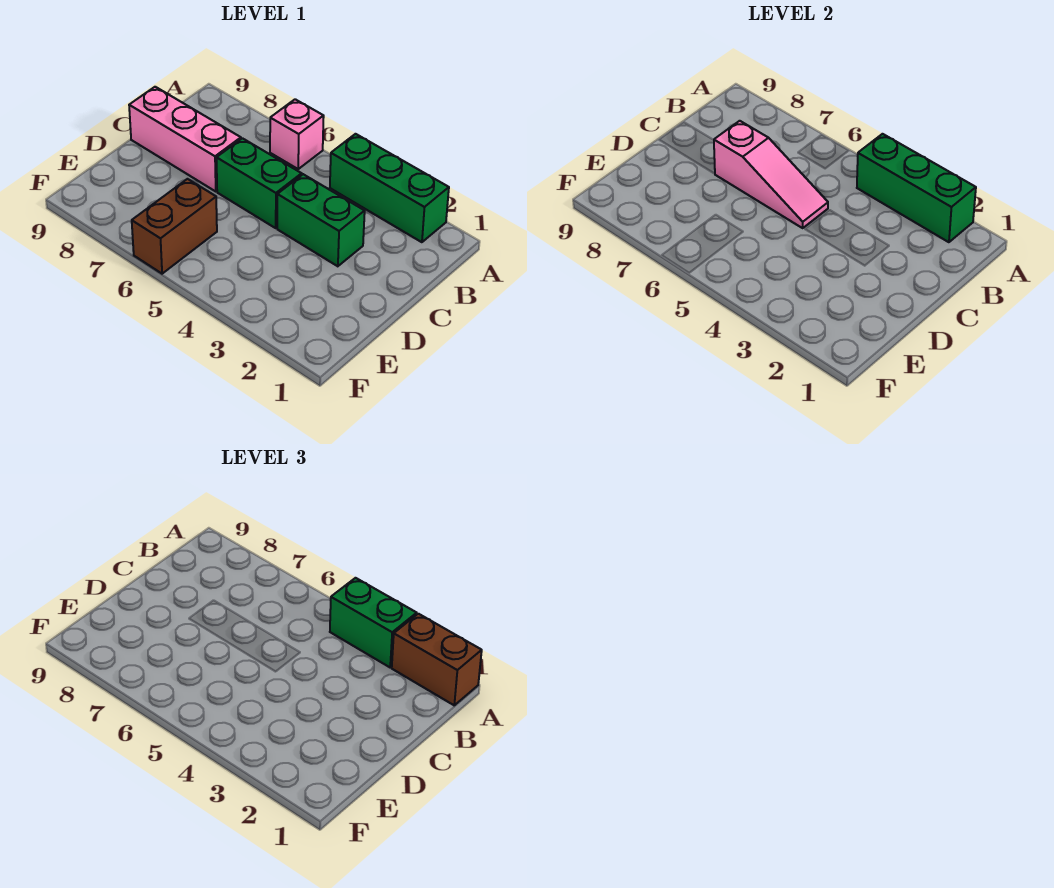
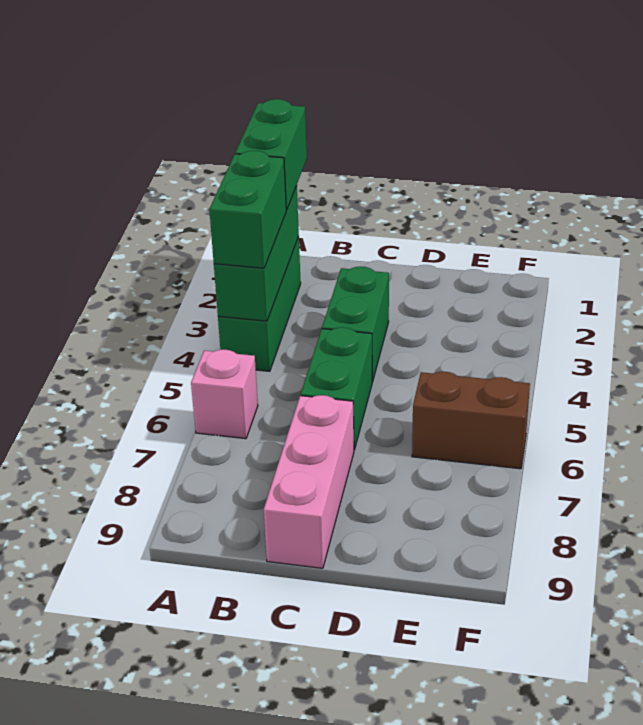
brown brick A1:A2 level 3 -> green brick A1:A2 level 3
pink slope C5:C7 level 2 top 7 -> none

